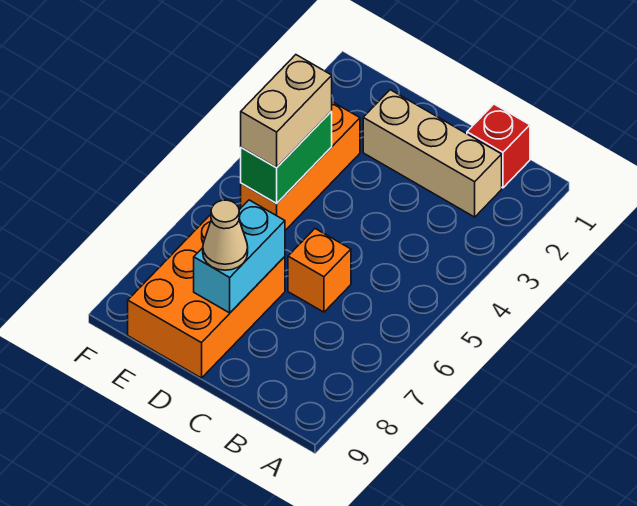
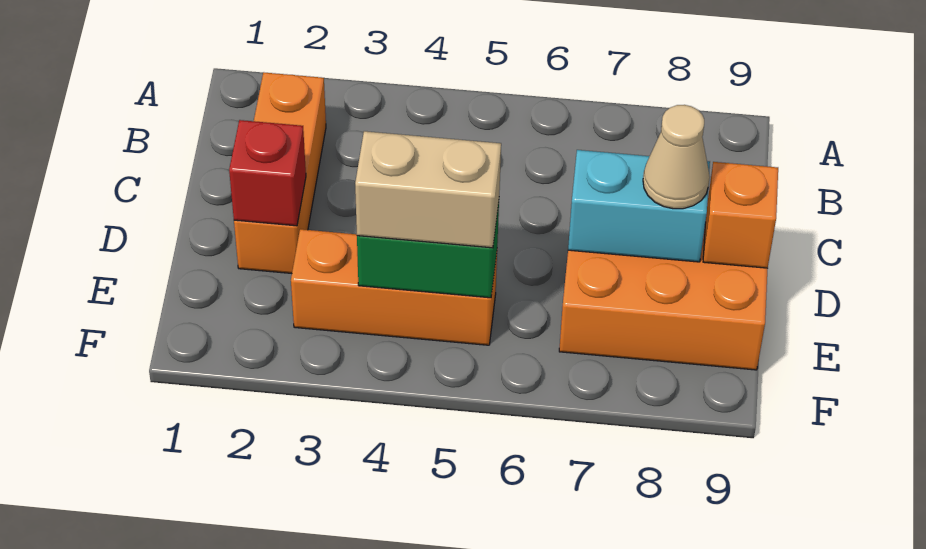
red brick B1 level 1 -> red brick D2 level 2
tan brick B2:D2 level 1 -> orange brick B2:D2 level 1
orange brick C6 level 1 -> orange brick D9 level 2

